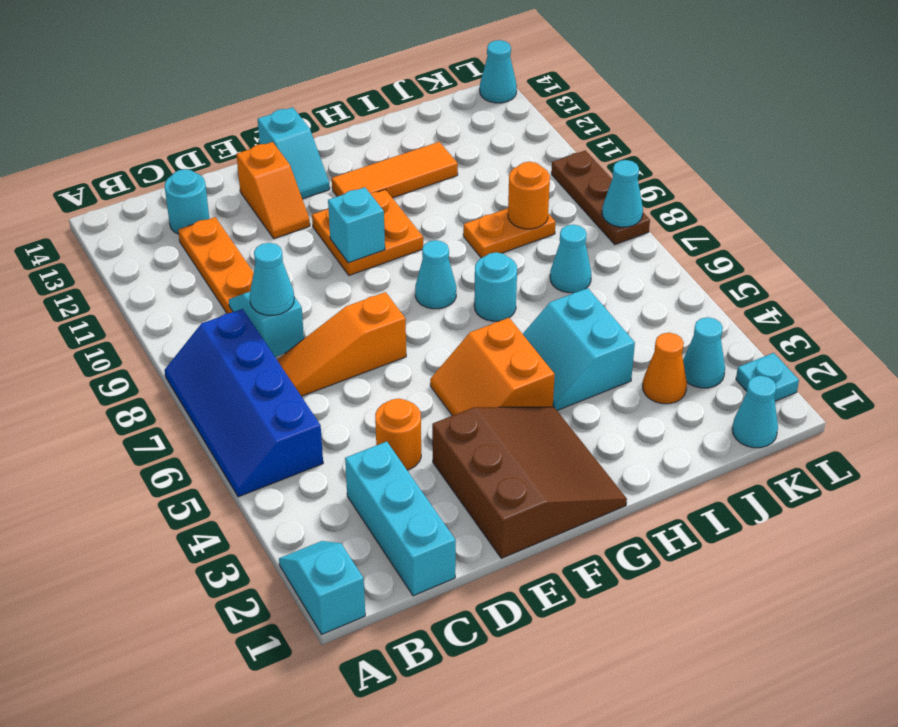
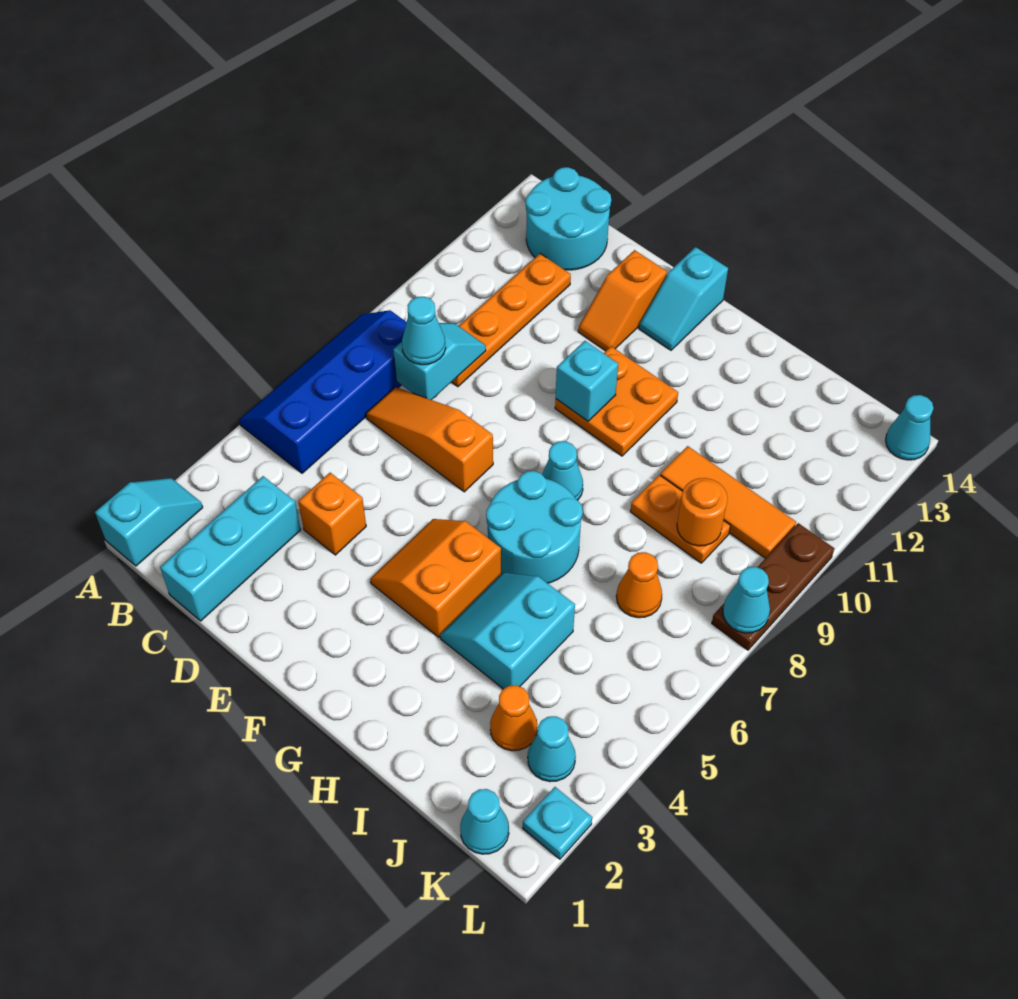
cyan round brick C13 level 1 -> cyan round brick B13:C14 level 1
orange round brick D4 level 1 -> orange brick D4 level 1
brown slope E1:G3 level 1 top E -> none
orange tile G12:I12 level 1 -> orange tile I10:K10 level 1
cyan round brick H7 level 1 -> cyan round brick G6:H7 level 1
cyan cone J7 level 1 -> orange cone J7 level 1

